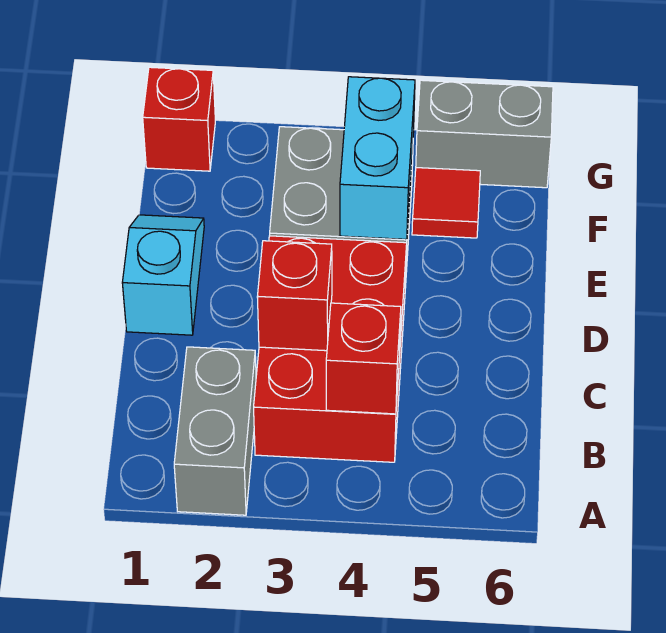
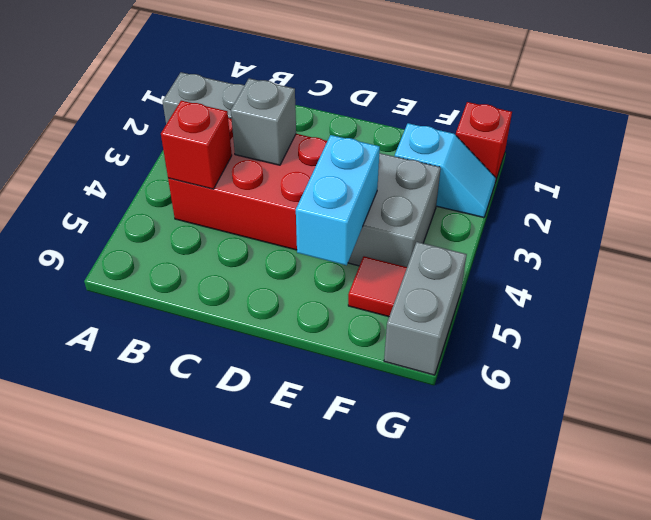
red brick C3 level 2 -> grey brick C3 level 2
cyan slope D1:E1 level 1 top D -> cyan slope F2:G2 level 1 top F
cyan brick E4:F4 level 2 -> cyan brick E4:E5 level 2

